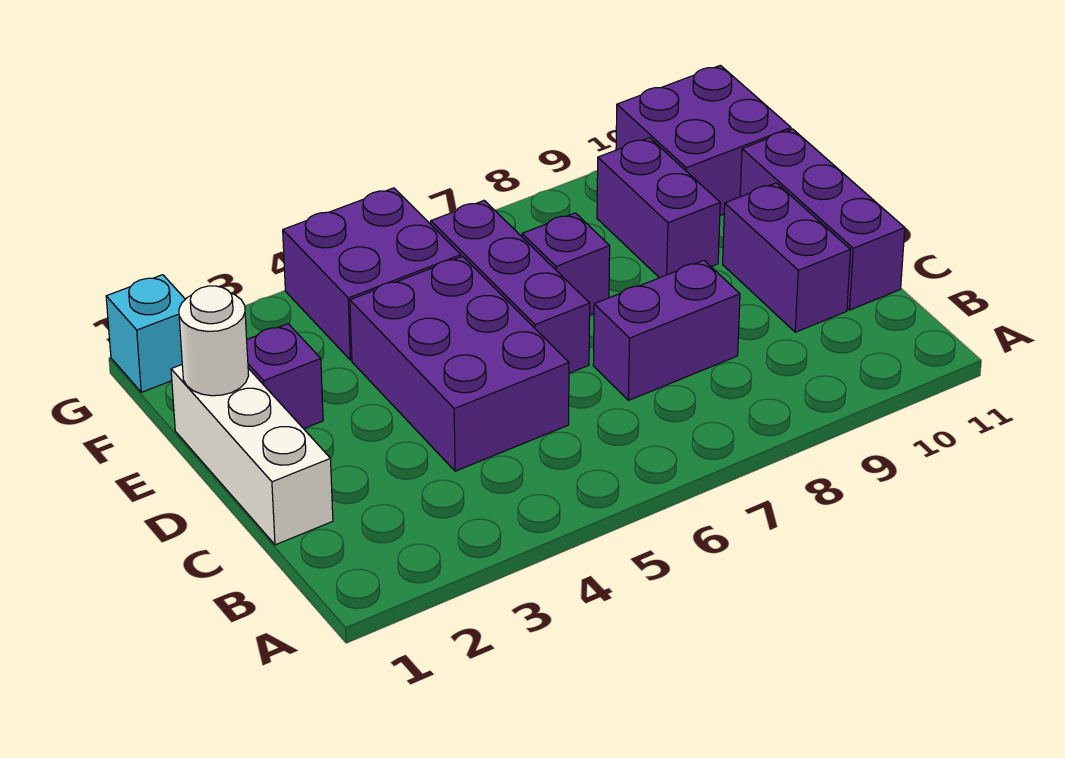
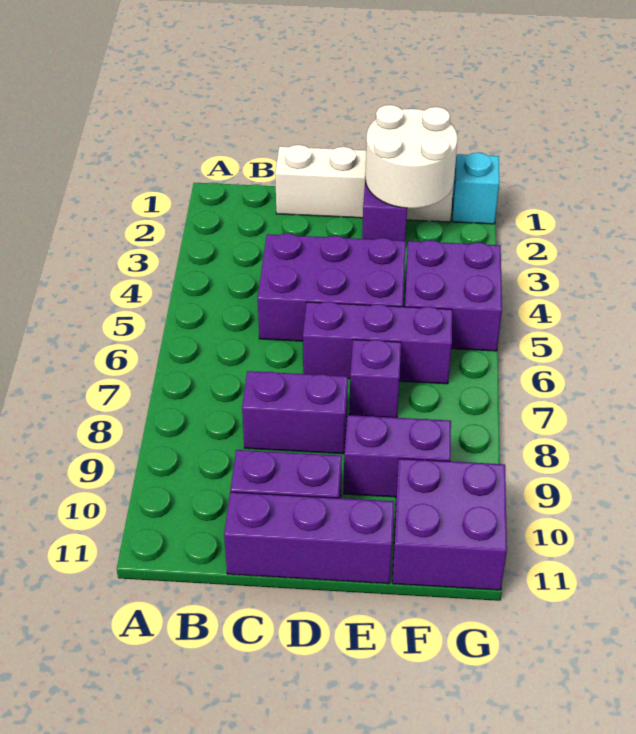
white brick C1:E1 level 1 -> white brick C1:F1 level 1
purple brick C7:C8 level 1 -> purple brick C8:D8 level 1
white round brick E1 level 2 -> white round brick E1:F2 level 2

